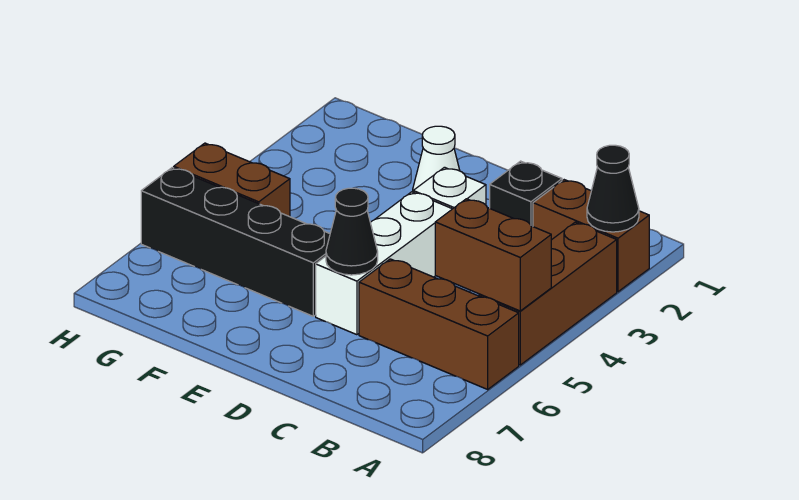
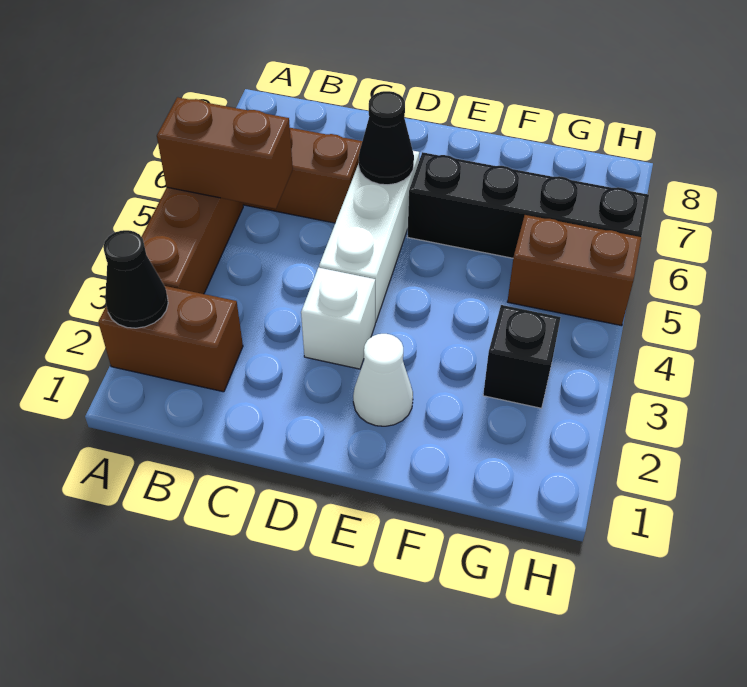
black brick C2 level 1 -> black brick G3 level 1

